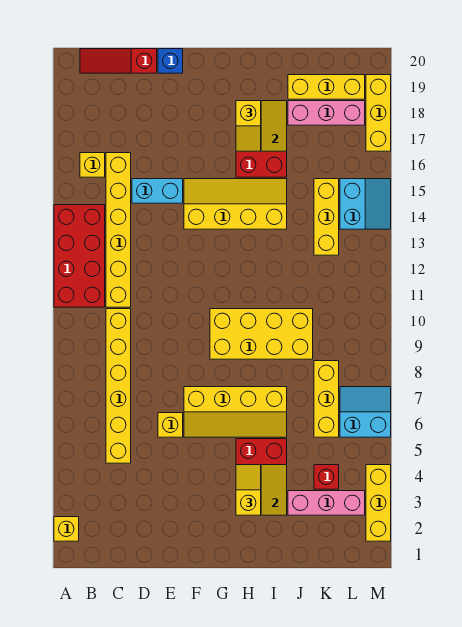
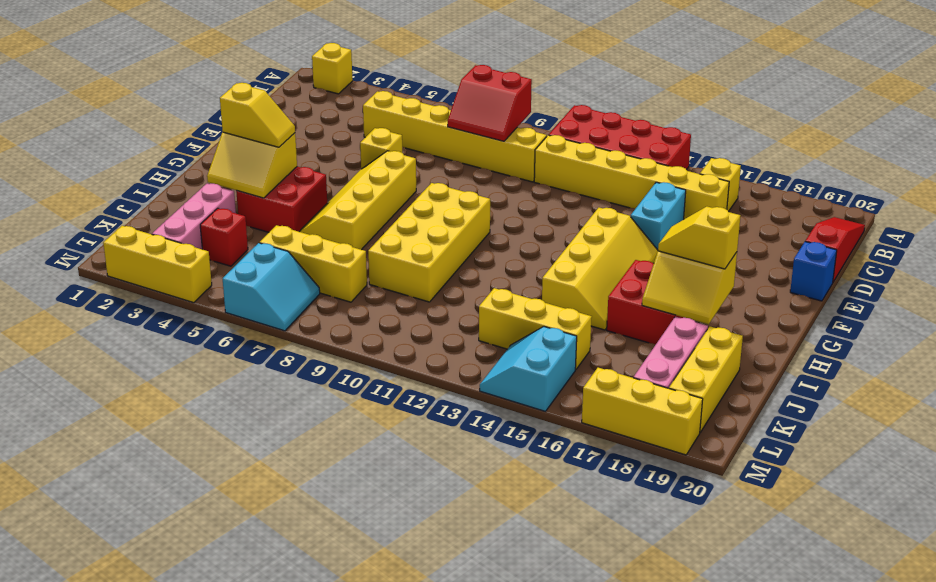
none -> red slope B8:C9 level 2 top B
cyan slope L14:M15 level 1 top L -> cyan slope L14:M15 level 1 top 15

